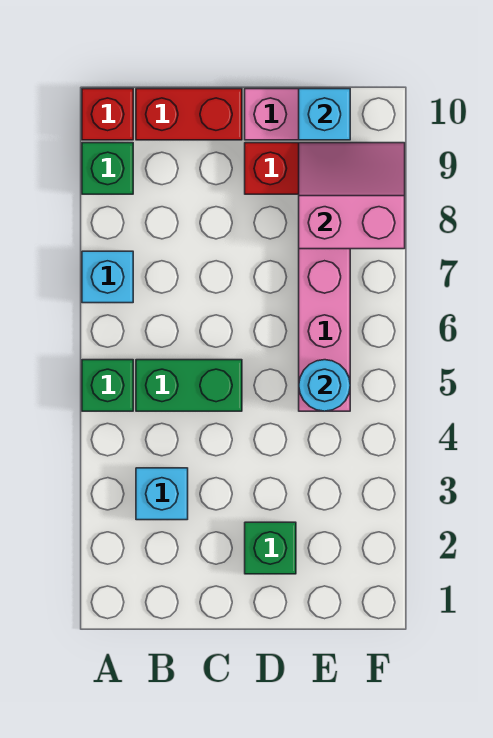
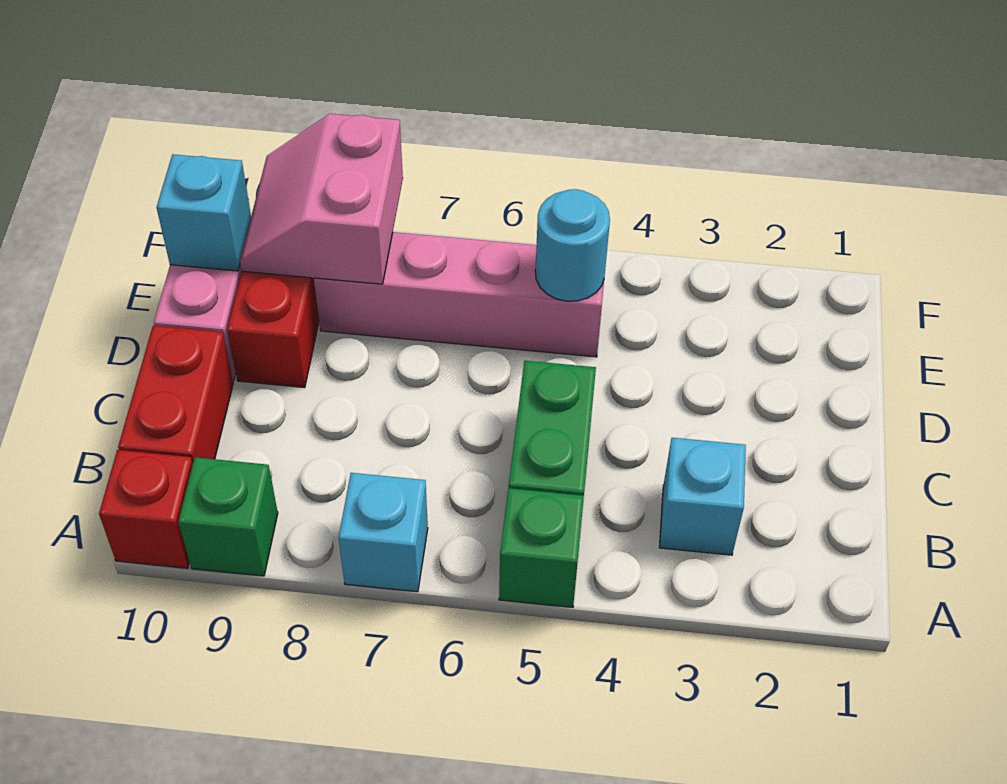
green brick D2 level 1 -> none

